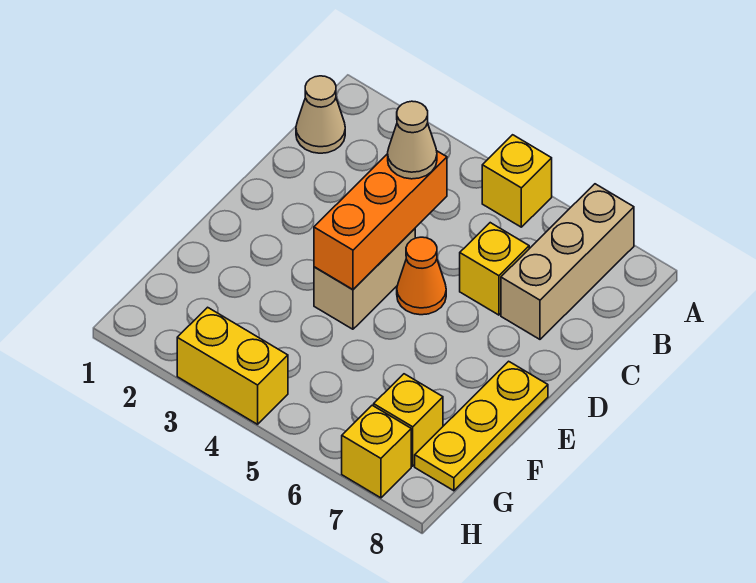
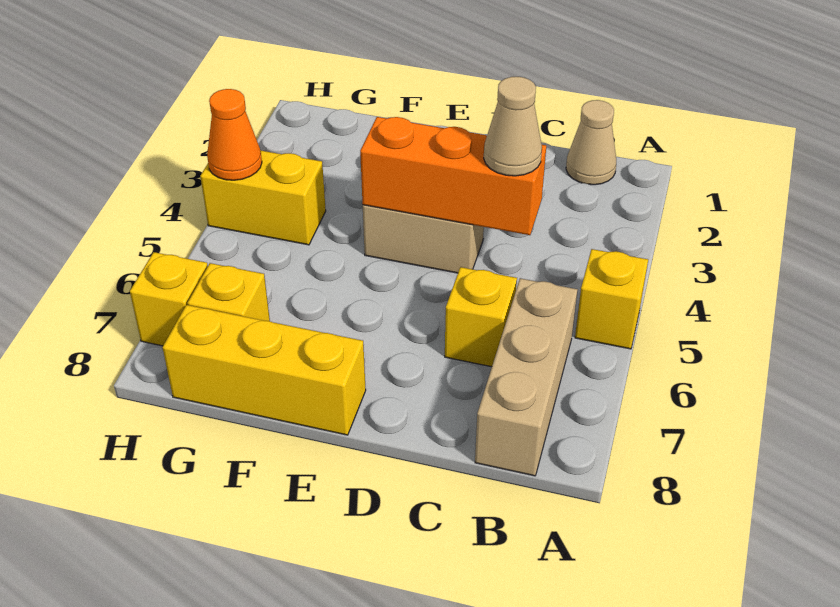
tan brick A7:C7 level 1 -> tan brick B6:B8 level 1
orange cone D5 level 1 -> orange cone H4 level 2
yellow plate E8:G8 level 1 -> yellow brick E8:G8 level 1
yellow brick H3:H4 level 1 -> yellow brick G4:H4 level 1

